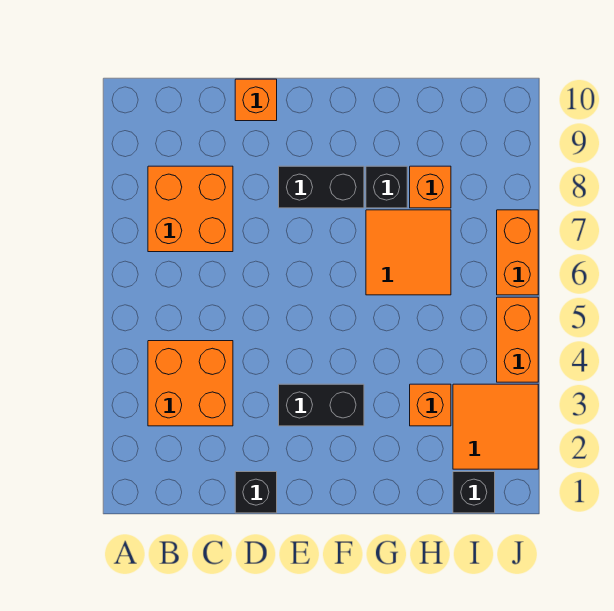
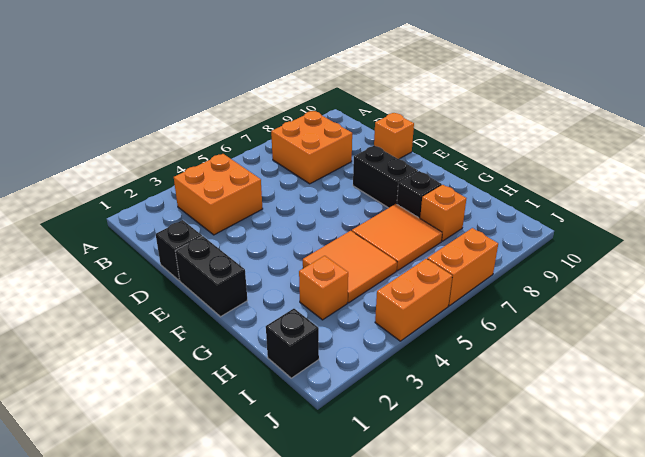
black brick E3:F3 level 1 -> black brick E1:F1 level 1
orange tile I2:J3 level 1 -> orange tile G4:H5 level 1

